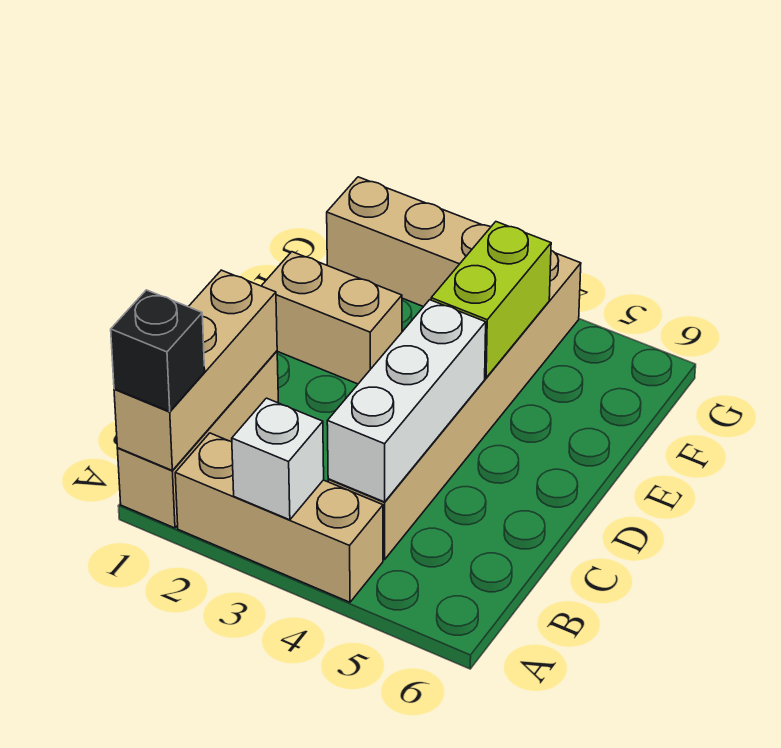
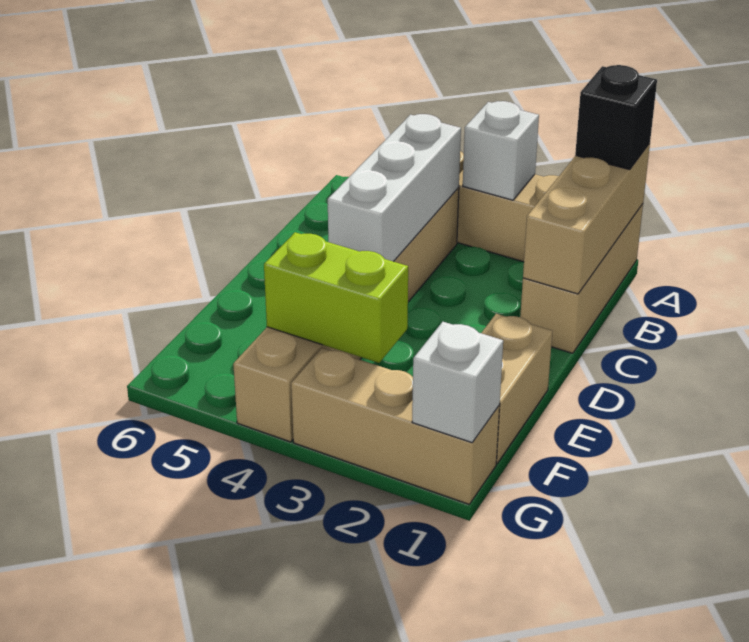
tan brick E1:E2 level 1 -> tan brick E1:F1 level 1
lime brick E4:F4 level 2 -> lime brick F3:F4 level 2
none -> white brick G1 level 2

